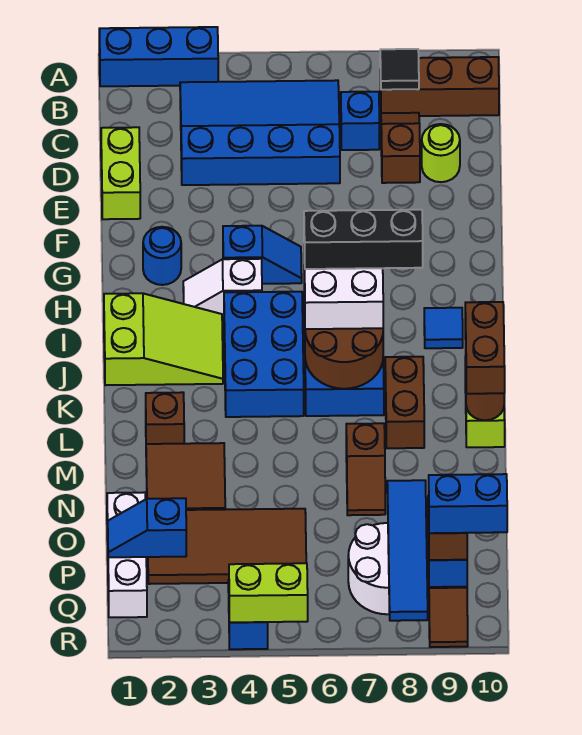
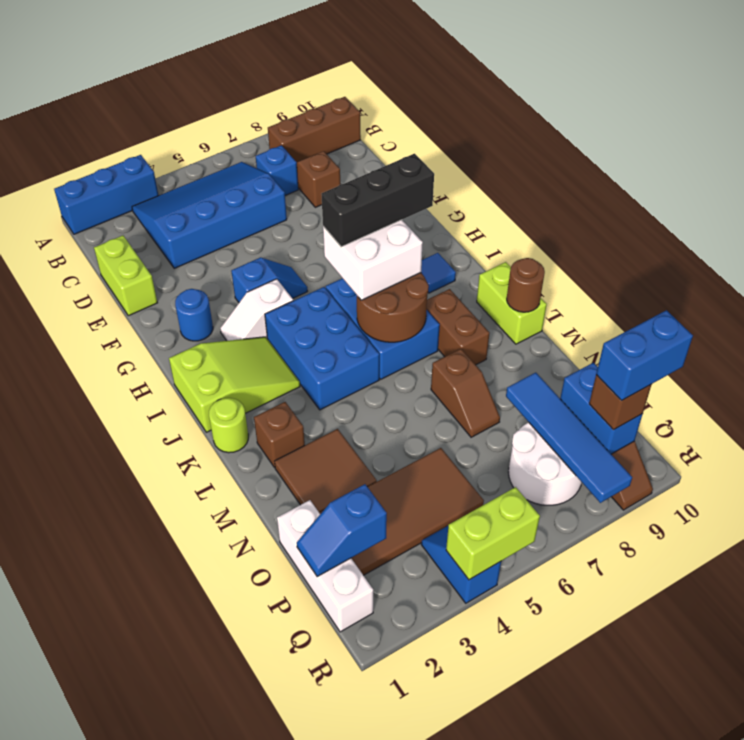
black tile B8 level 2 -> none
lime round brick D9 level 1 -> lime round brick K1 level 1
brown brick K10:L10 level 3 -> none

